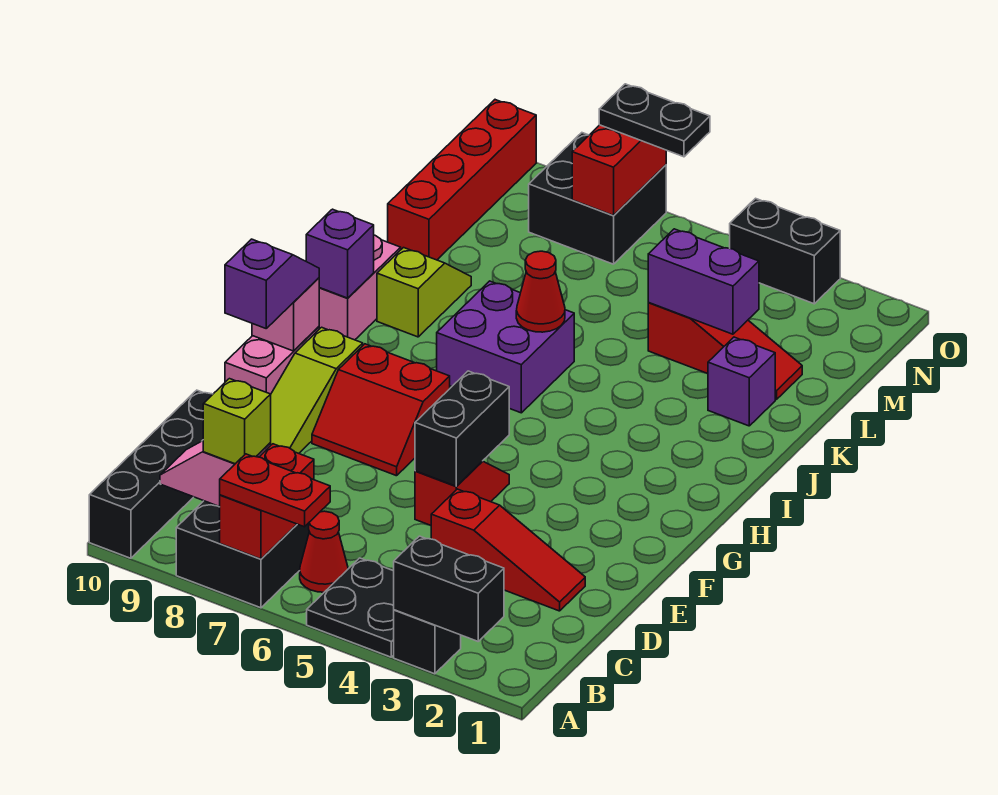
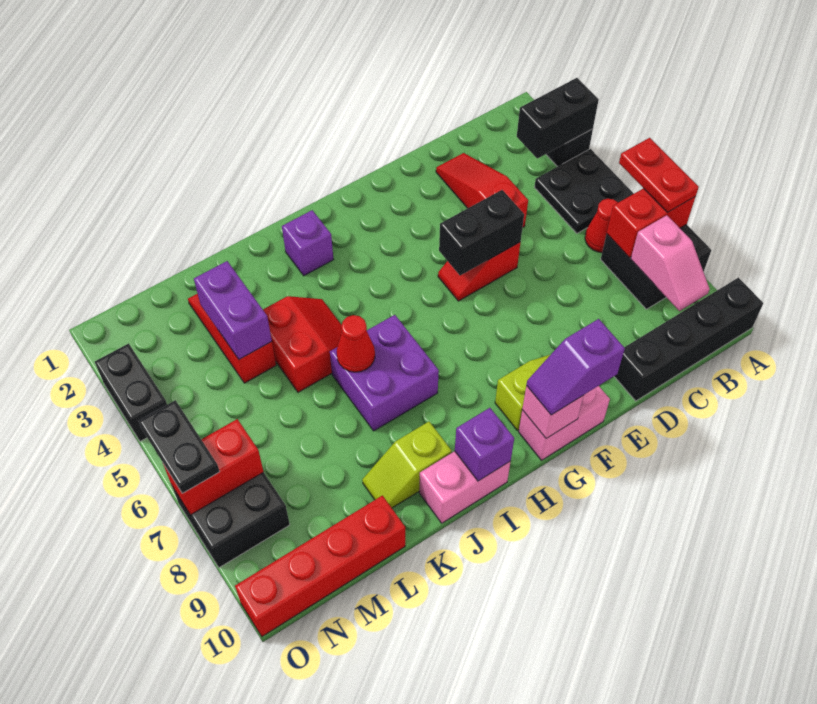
black brick A2:A3 level 2 -> black brick A3:B3 level 2
lime brick B8 level 3 -> none
red slope F7:G8 level 1 top G -> red slope J4:K5 level 1 top K
purple brick K2 level 1 -> purple brick I2 level 1

